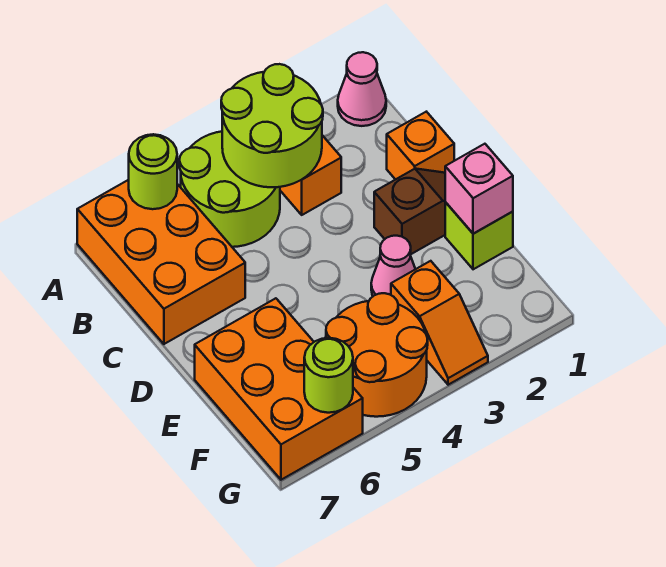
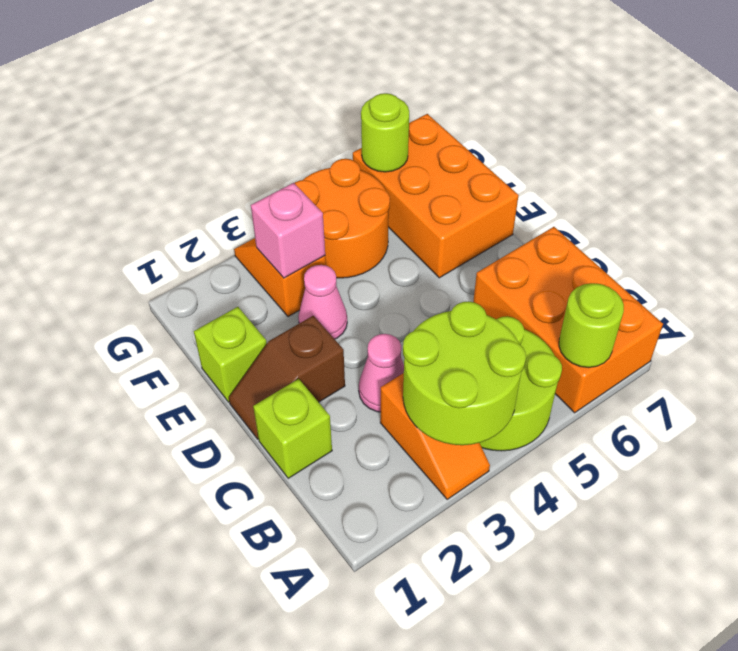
pink cone A1 level 1 -> pink cone C3 level 1
orange brick C1 level 1 -> lime brick C1 level 1
pink brick E1 level 2 -> pink brick F3 level 2

